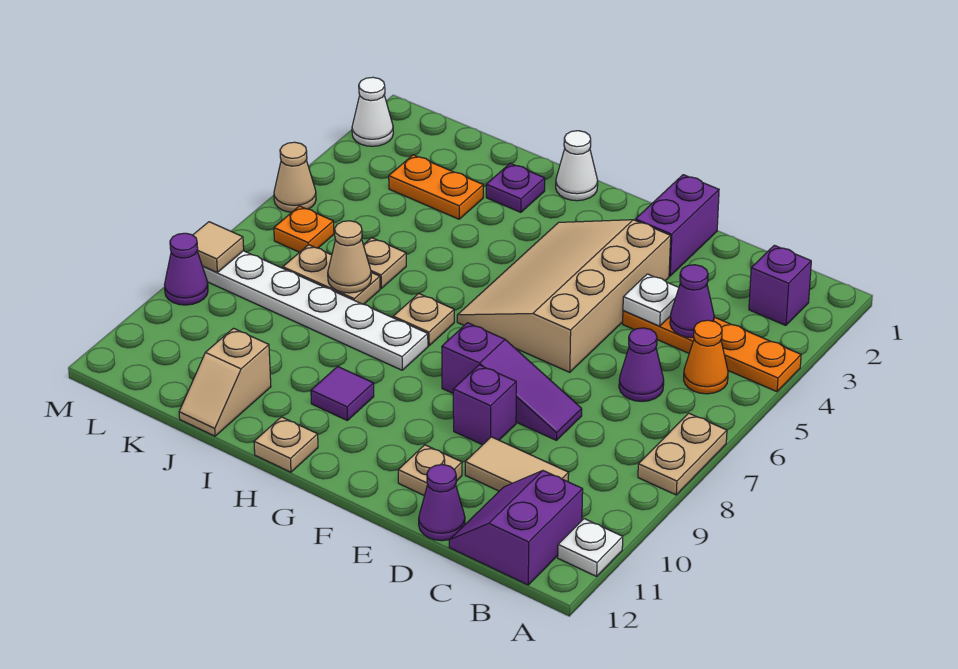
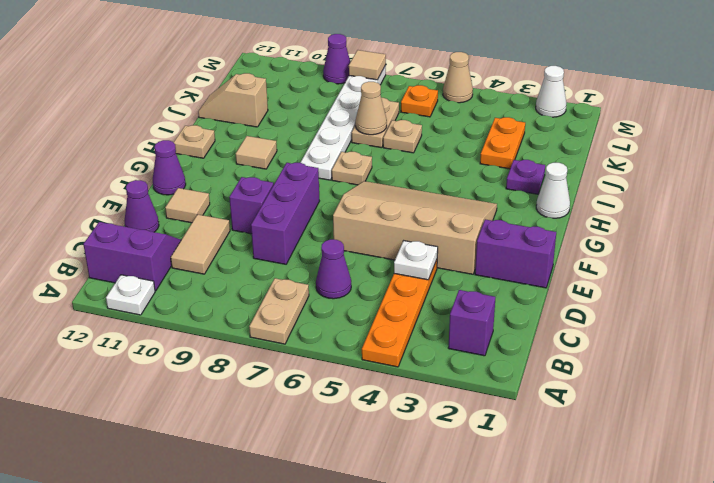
tan plate A7:A8 level 1 -> tan plate A7:B7 level 1
orange cone B5 level 1 -> none
purple cone C4 level 2 -> purple cone F12 level 1
purple slope D8:F8 level 1 top F -> purple brick D8:F8 level 1
tan plate E11 level 1 -> tan tile E11 level 1
purple tile H10 level 1 -> tan tile H10 level 1

